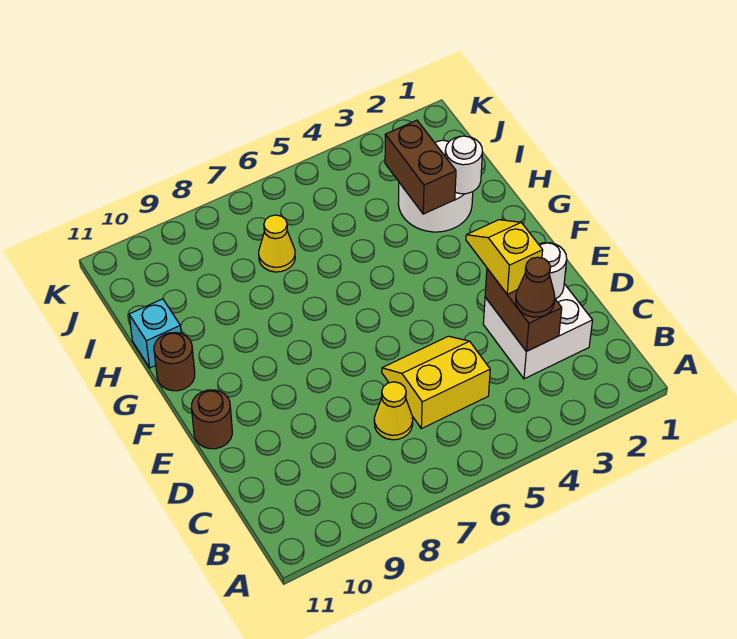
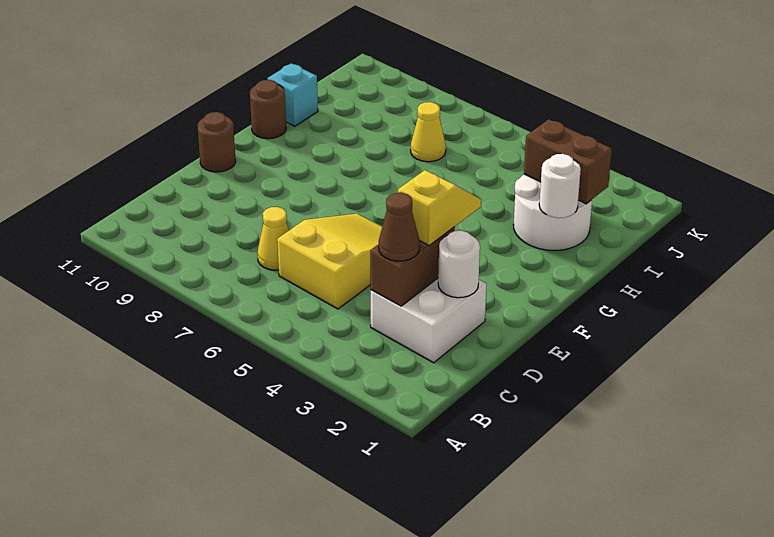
yellow slope C5:D6 level 1 top C -> yellow slope C5:E6 level 1 top C
brown brick H3:I3 level 2 -> brown brick I2:I3 level 2

